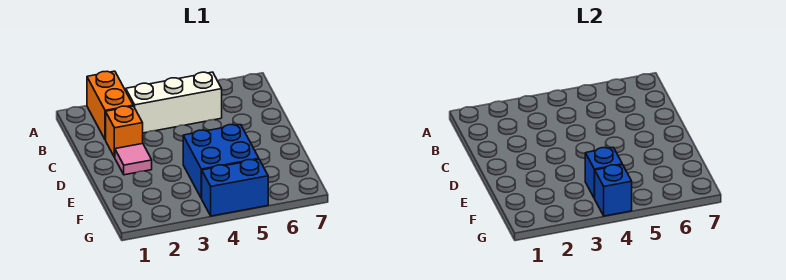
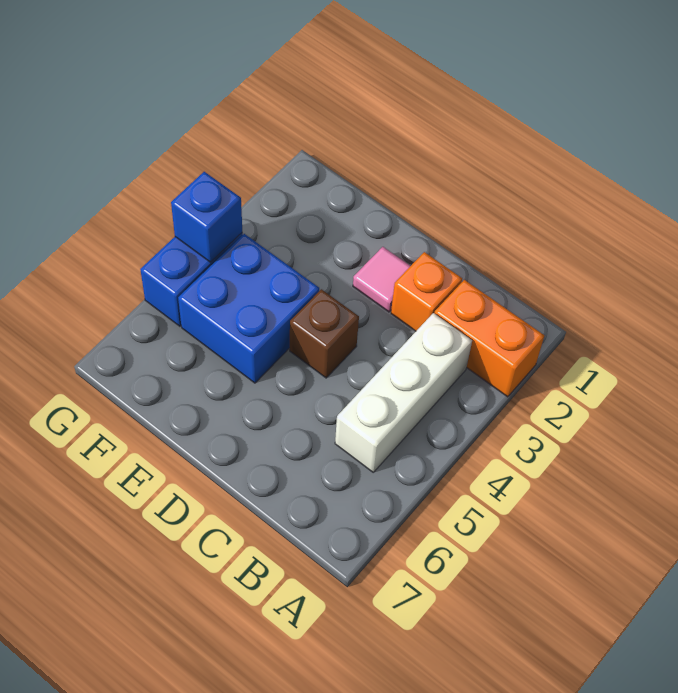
none -> brown brick D4 level 1
blue brick F4 level 2 -> none

